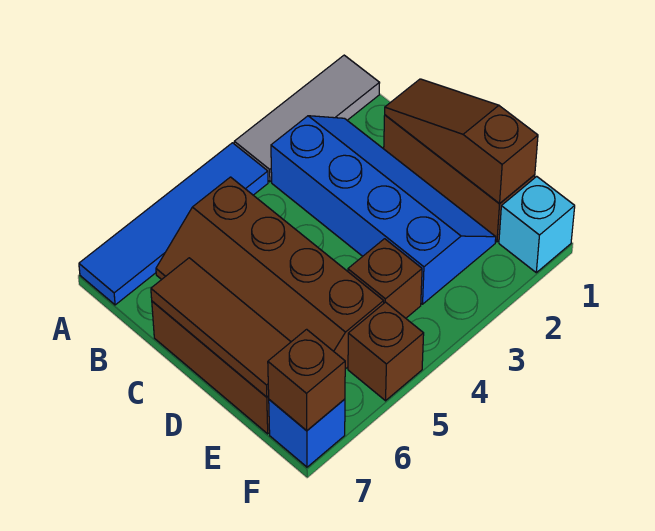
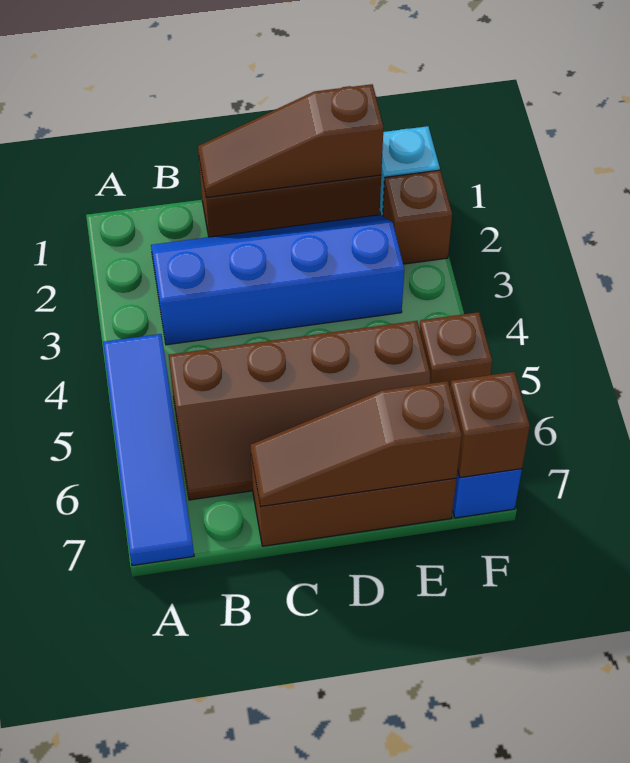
grey tile A1:A3 level 1 -> none
brown tile C7:E7 level 2 -> brown slope C7:E7 level 2 top E
brown brick E4 level 1 -> brown brick F2 level 1

